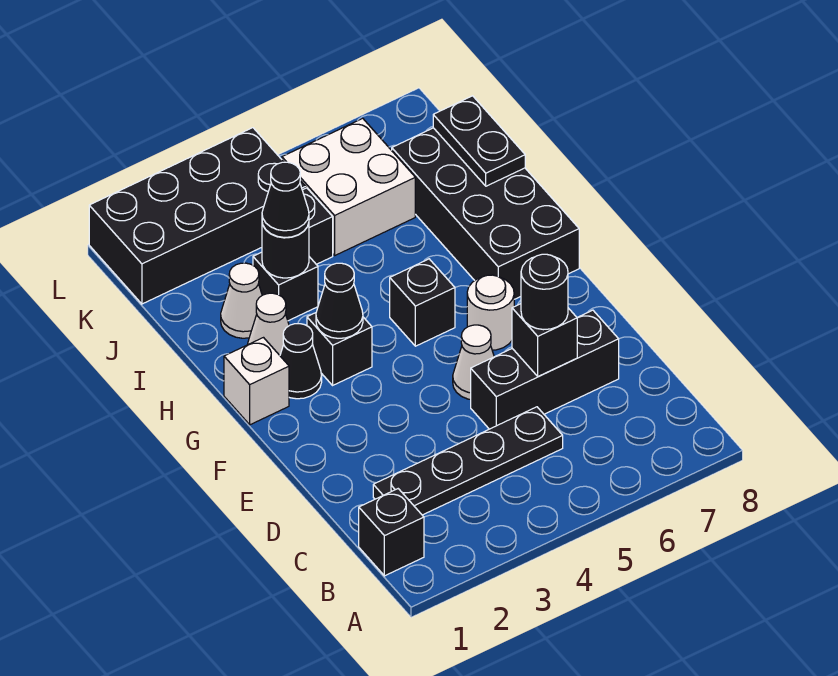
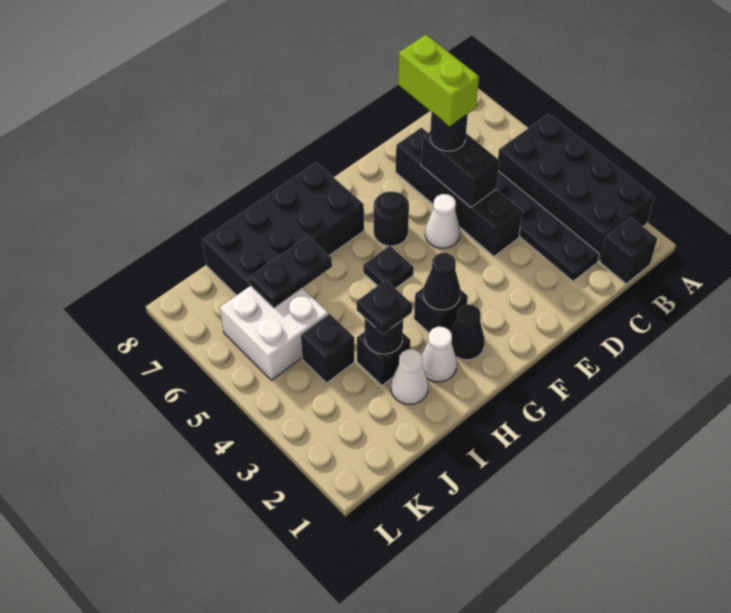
black brick D5:D7 level 1 -> black brick D4:D7 level 1
black brick D6 level 2 -> black brick D5:D6 level 2
none -> lime brick D6:D7 level 4
white round brick F6 level 1 -> black round brick F6 level 1
white brick G1 level 1 -> none
black brick G5 level 1 -> black plate G5 level 1
black cone I3 level 3 -> black plate I3 level 3
black plate I8:J8 level 2 -> black plate I6:J6 level 2
black brick K1:L4 level 1 -> black brick A2:B5 level 1

